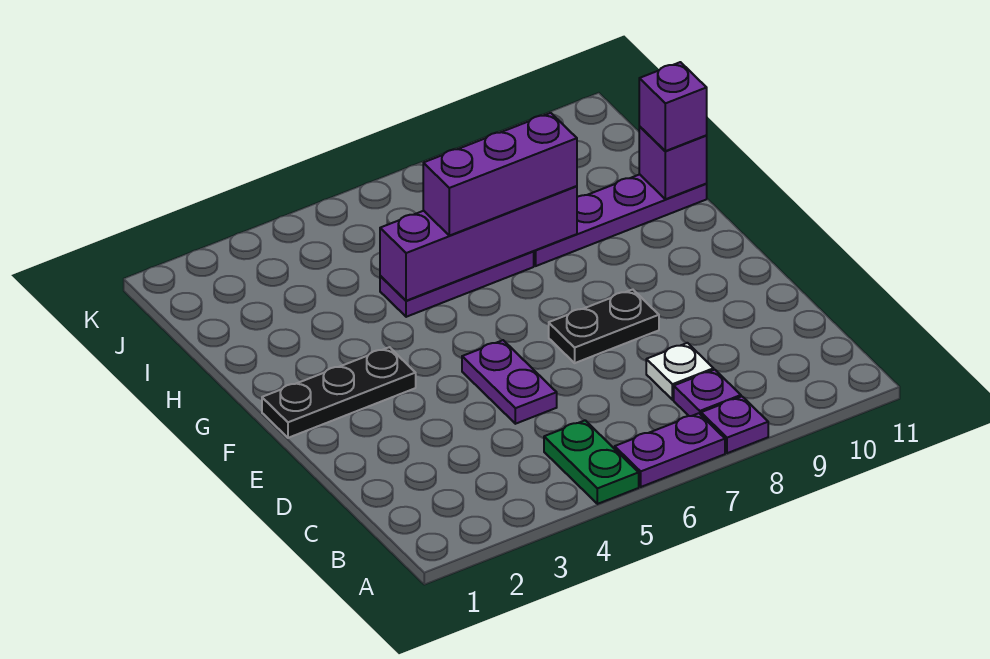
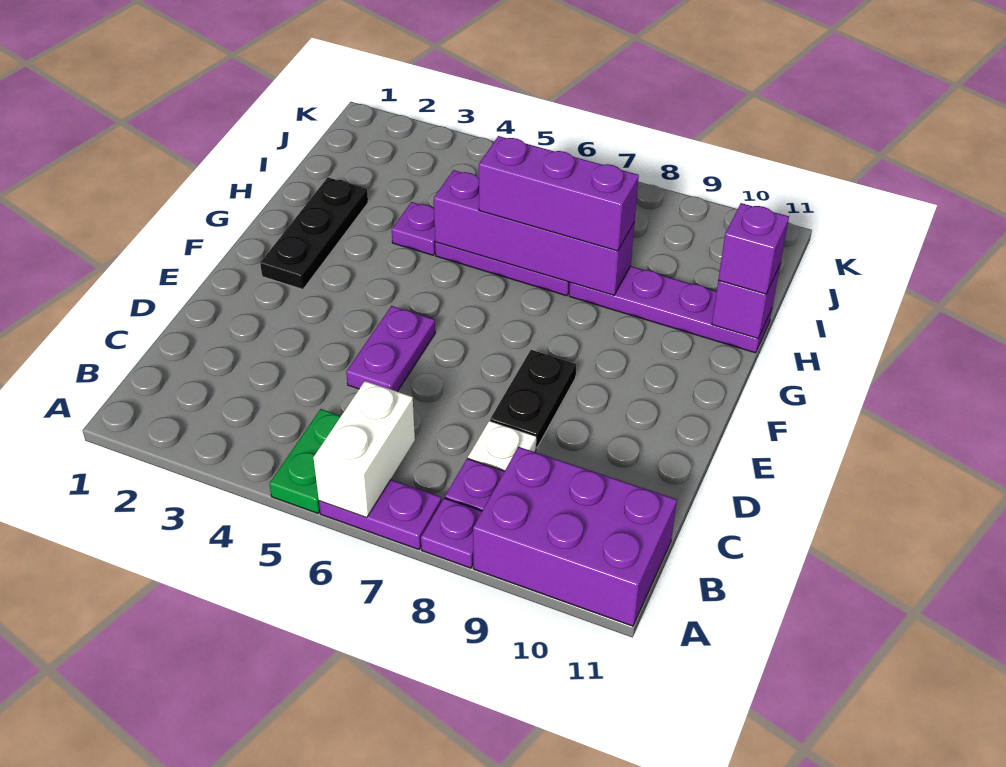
none -> white brick A6:B6 level 2
none -> purple brick A9:B11 level 1
black plate E7:E8 level 1 -> black plate D8:E8 level 1
black plate F1:F3 level 1 -> black plate F2:H2 level 1
none -> purple plate H4 level 1

